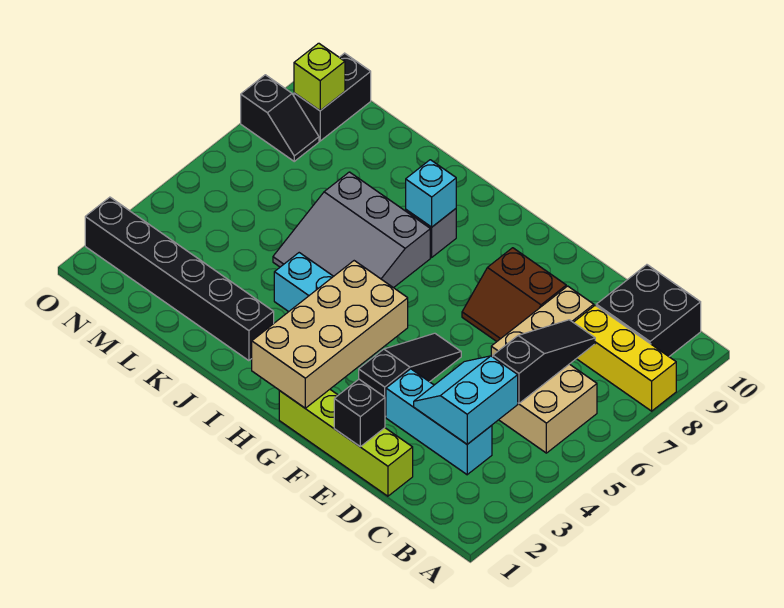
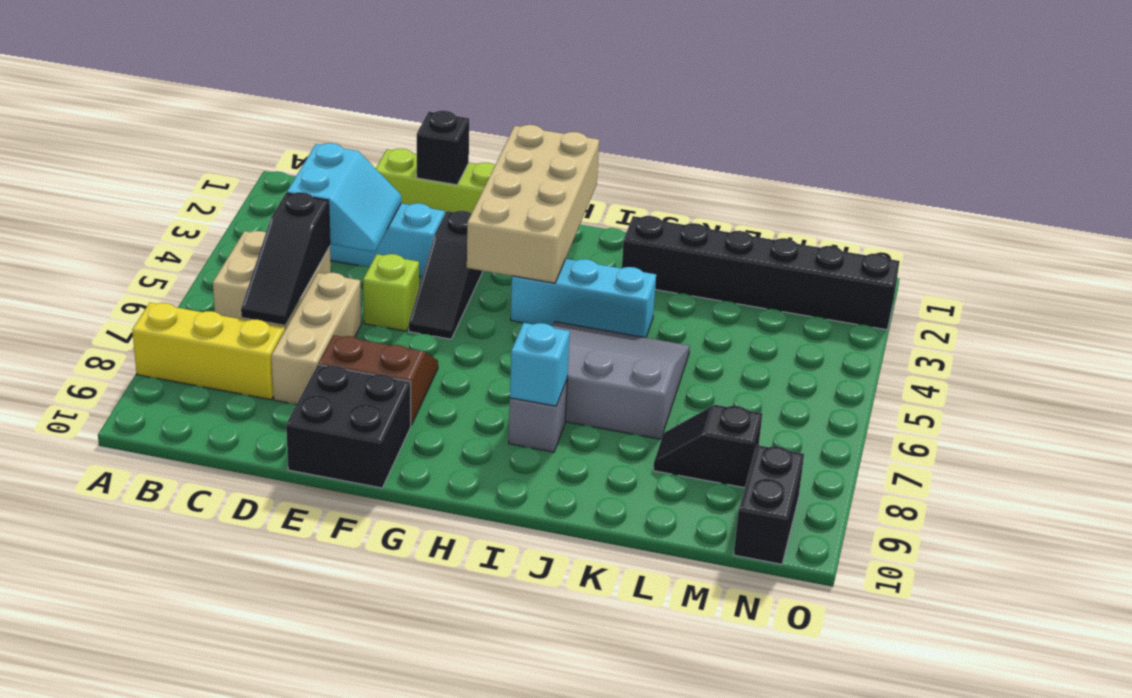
black brick B9:C10 level 1 -> black brick E9:F10 level 1
black slope N8:O8 level 1 top O -> black slope L8:M8 level 1 top M
lime brick N9 level 2 -> lime brick E5 level 1

